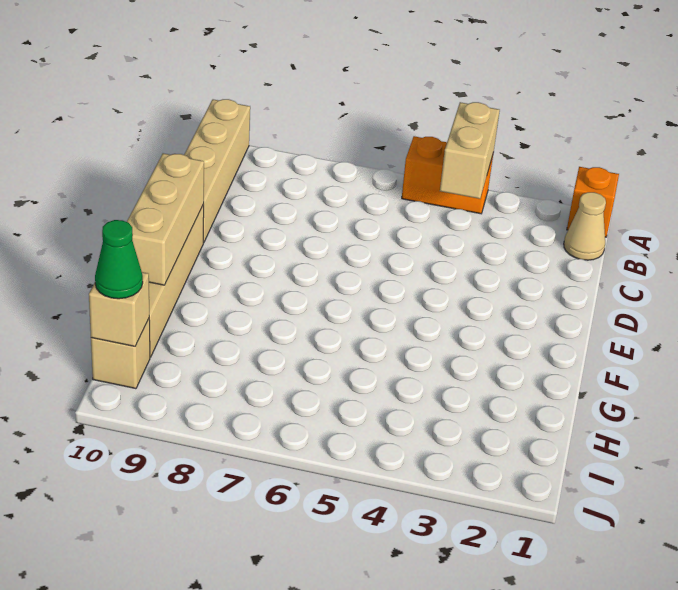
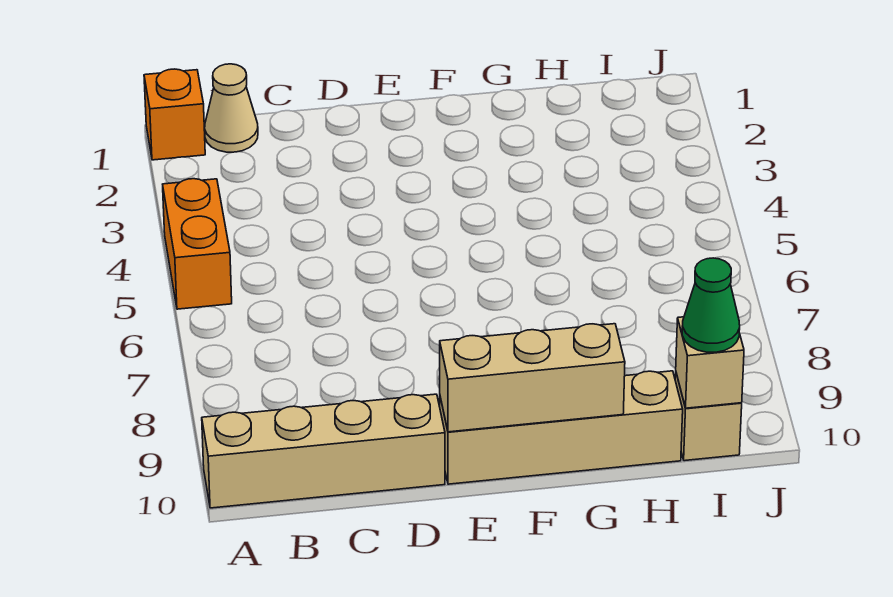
tan brick A4:B4 level 2 -> none

